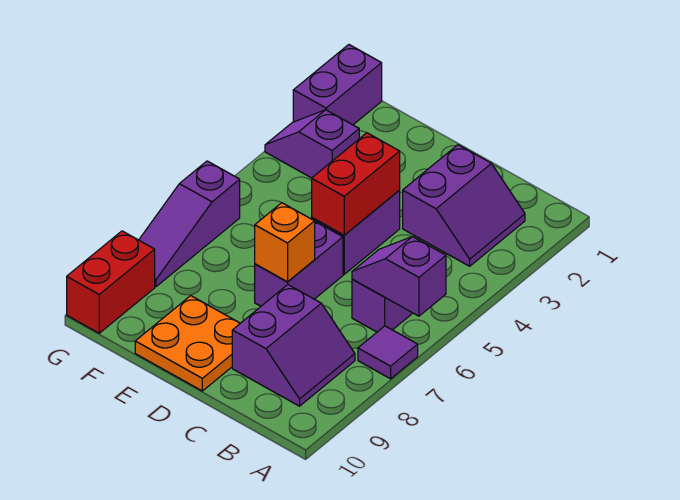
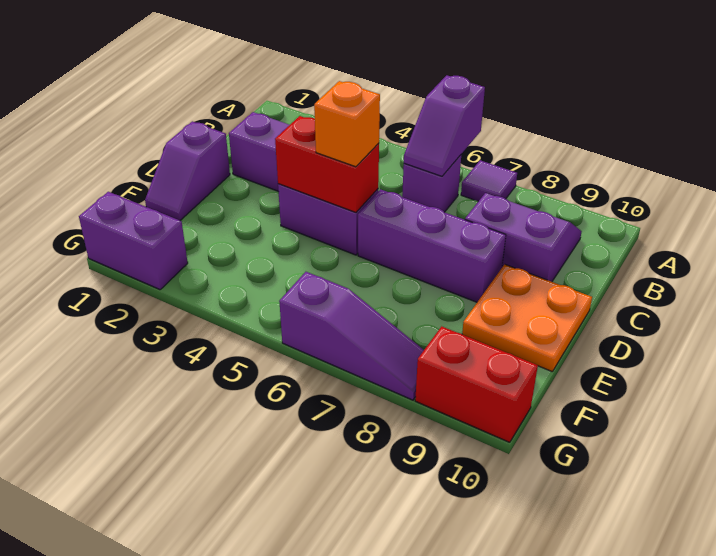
purple brick D6:D7 level 1 -> purple brick D6:D8 level 1
orange brick D7 level 2 -> orange brick D5 level 3
purple slope F3:G3 level 1 top F -> purple slope D1:E1 level 1 top D

